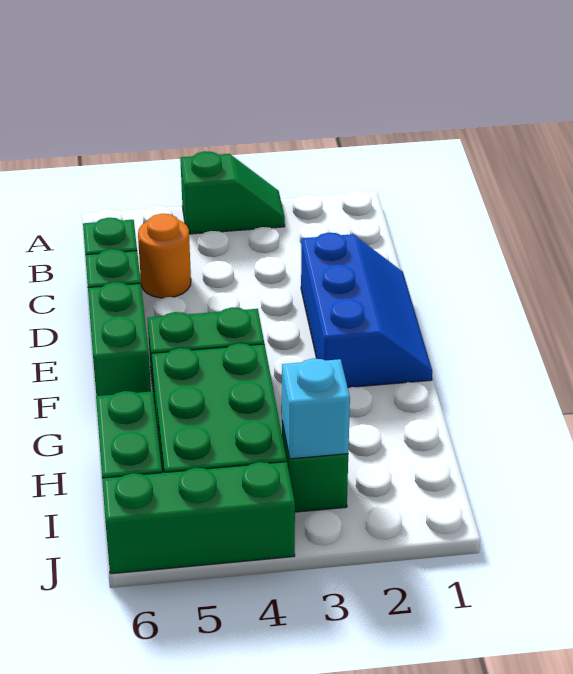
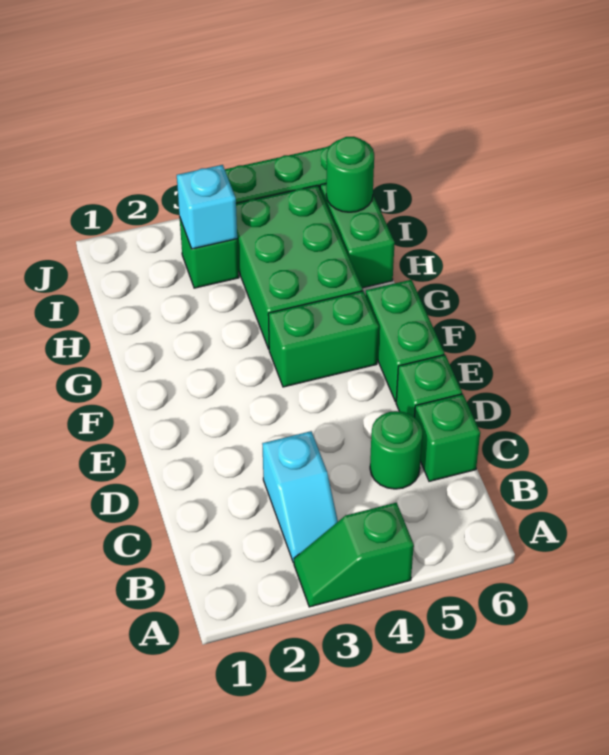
none -> cyan slope B3:C3 level 1 top C
orange round brick C5 level 1 -> green round brick C5 level 1
blue slope D1:F2 level 1 top 2 -> none
none -> green round brick I6 level 2

